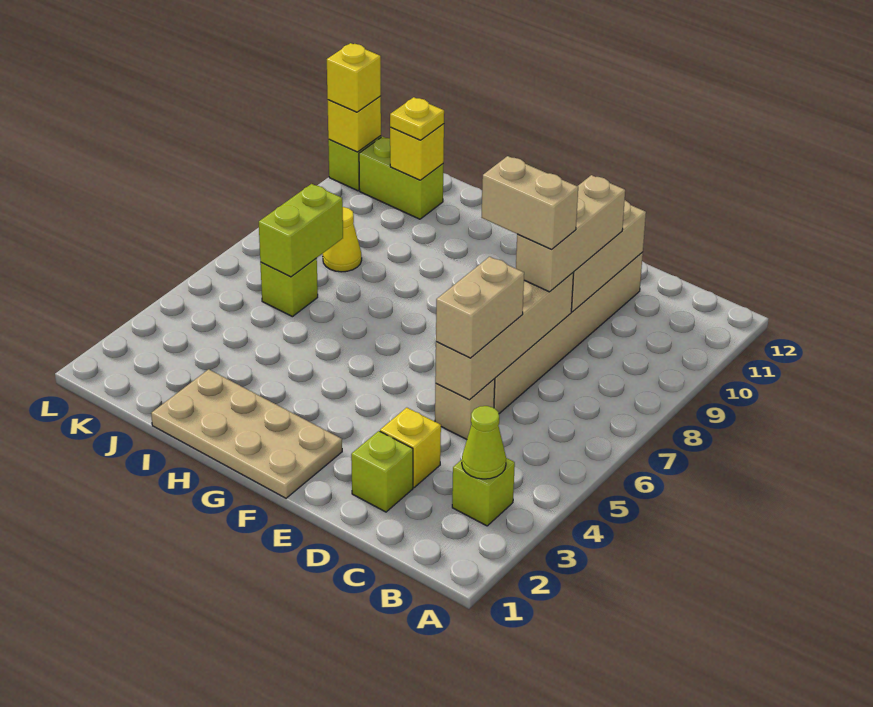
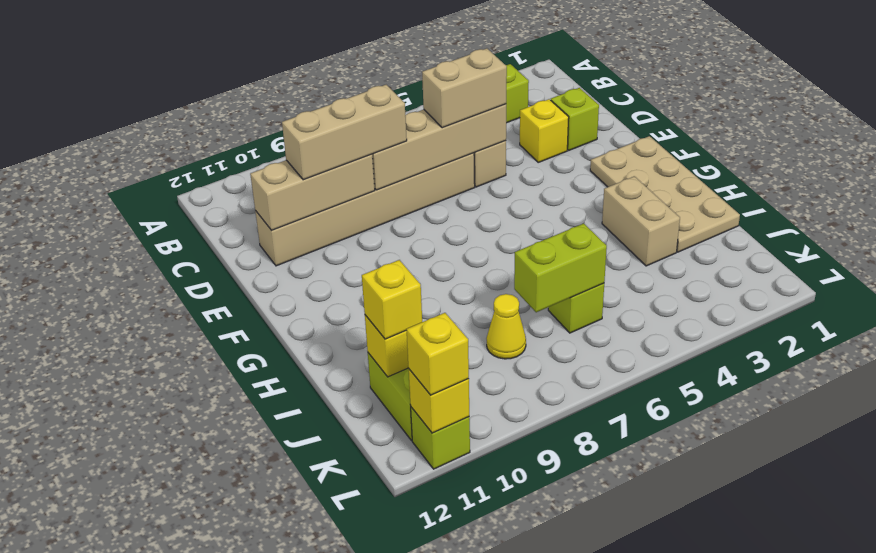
lime cone B3 level 2 -> none
tan brick D8:E8 level 4 -> tan brick H3:I3 level 1
yellow plate J11 level 3 -> yellow brick J11 level 3

